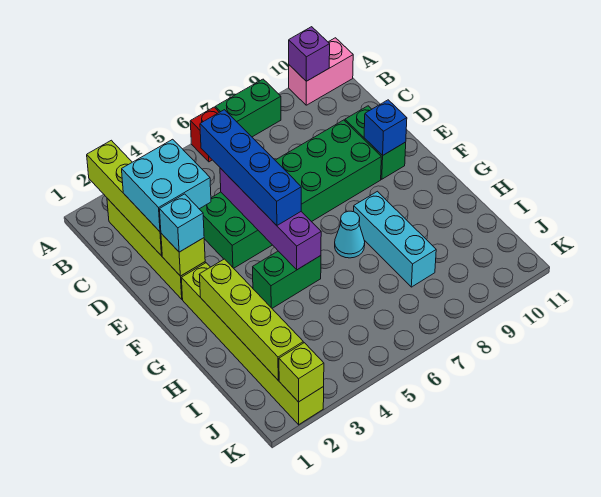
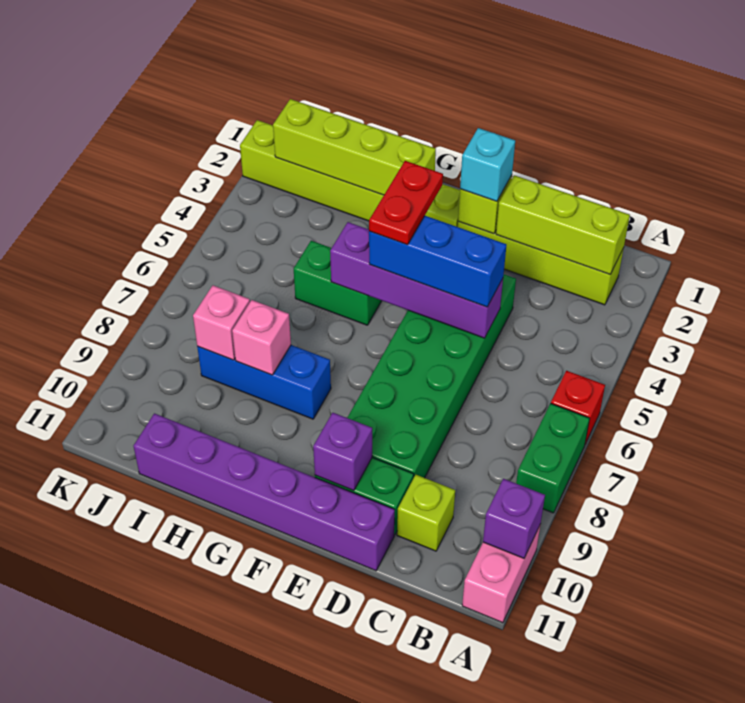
lime brick A2:D2 level 2 -> lime brick B2:D2 level 2
cyan brick C2:D3 level 3 -> none
blue brick C5:F5 level 3 -> blue brick D5:F5 level 3
none -> purple brick D11:I11 level 1
blue brick E10 level 2 -> purple brick E10 level 2
none -> red plate F4:F5 level 4
green brick G4:G5 level 1 -> green brick G5:H5 level 1
cyan cone G7 level 1 -> none
cyan brick G8:I8 level 1 -> blue brick G8:I8 level 1
none -> pink brick H8 level 2
none -> pink brick I8 level 2
lime brick K2 level 2 -> lime brick C10 level 1

